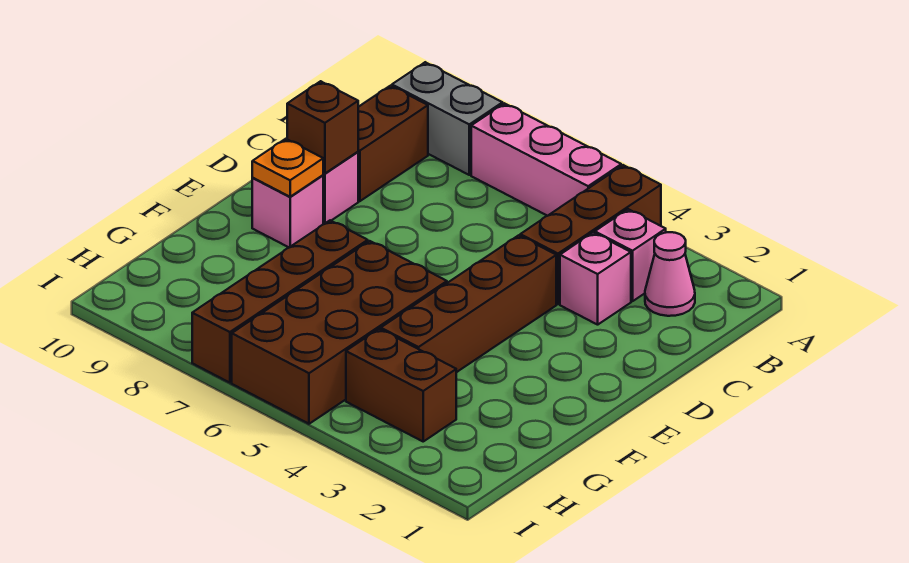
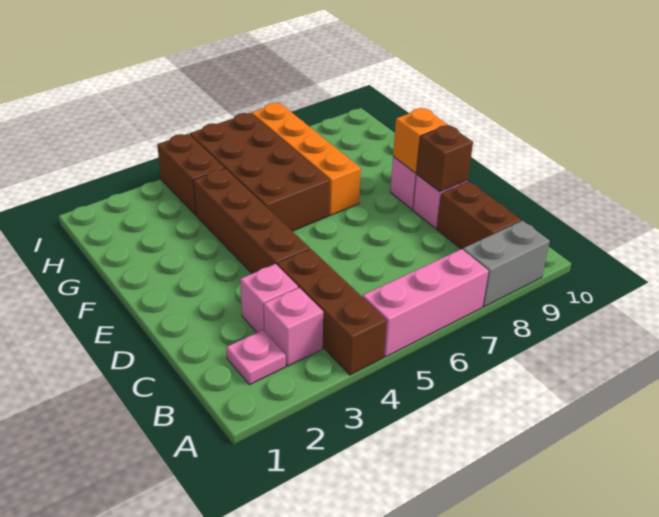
pink cone B2 level 1 -> pink plate B2 level 1
orange plate E9 level 2 -> orange brick E9 level 2
brown brick F7:I7 level 1 -> orange brick F7:I7 level 1
brown brick H3:H4 level 1 -> brown brick H4:I4 level 1

